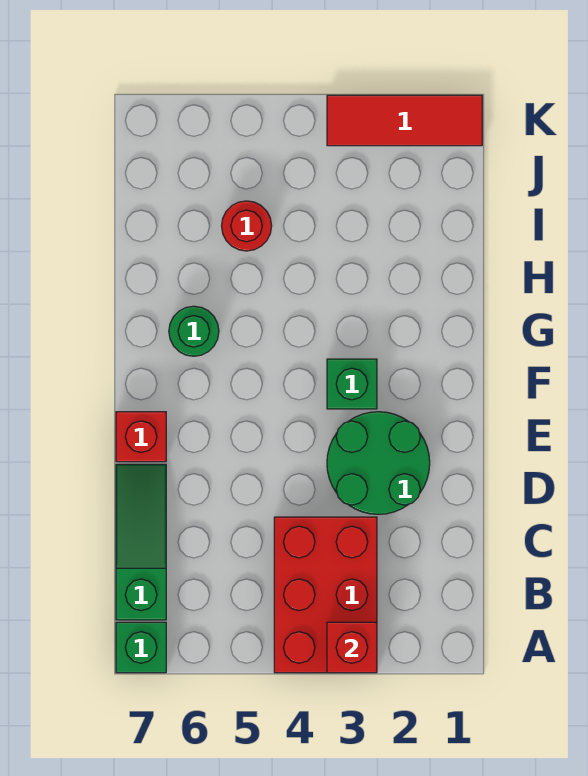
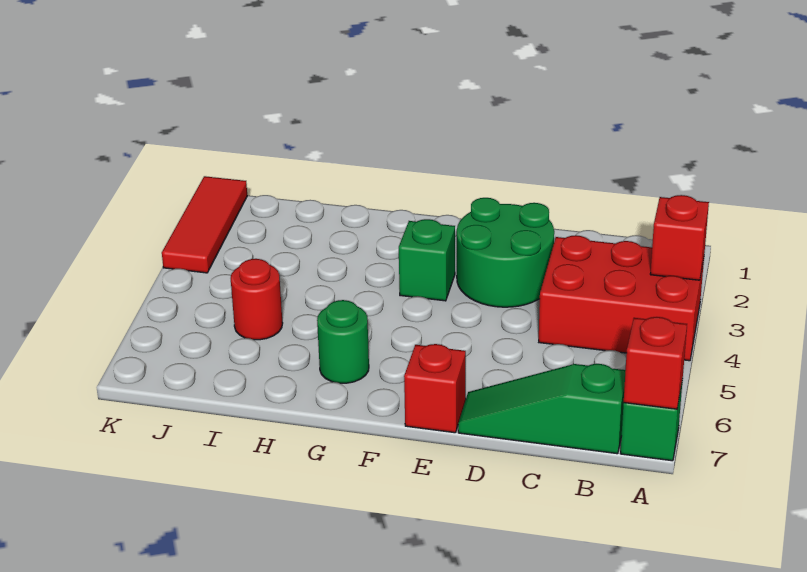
none -> red brick A7 level 2

